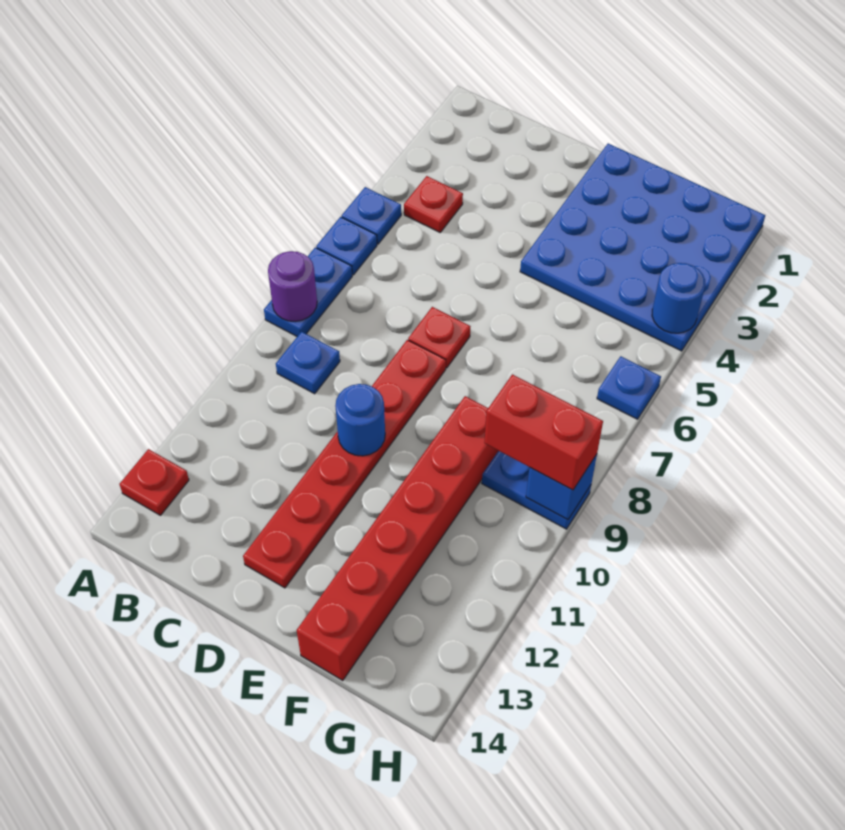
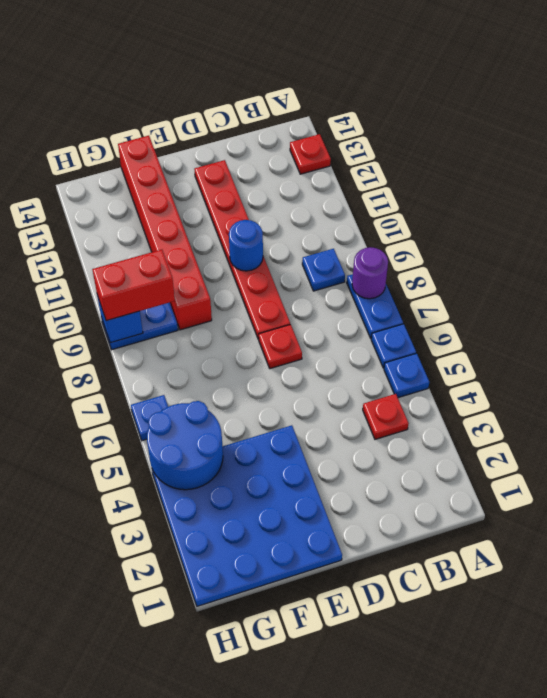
blue round brick H4 level 2 -> blue round brick G4:H5 level 2

